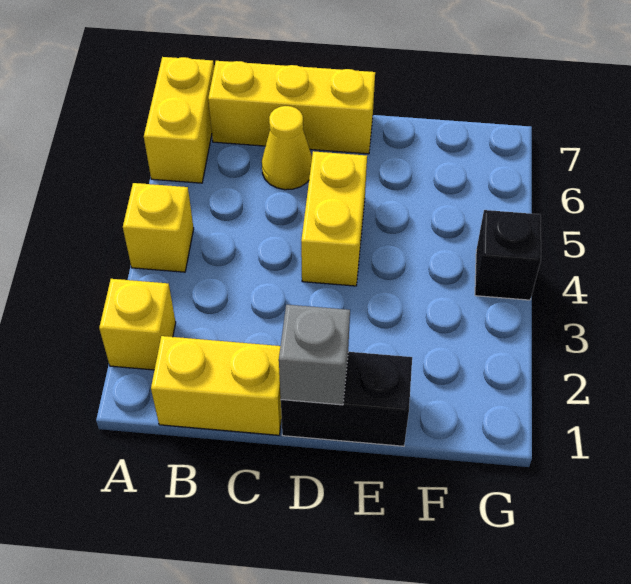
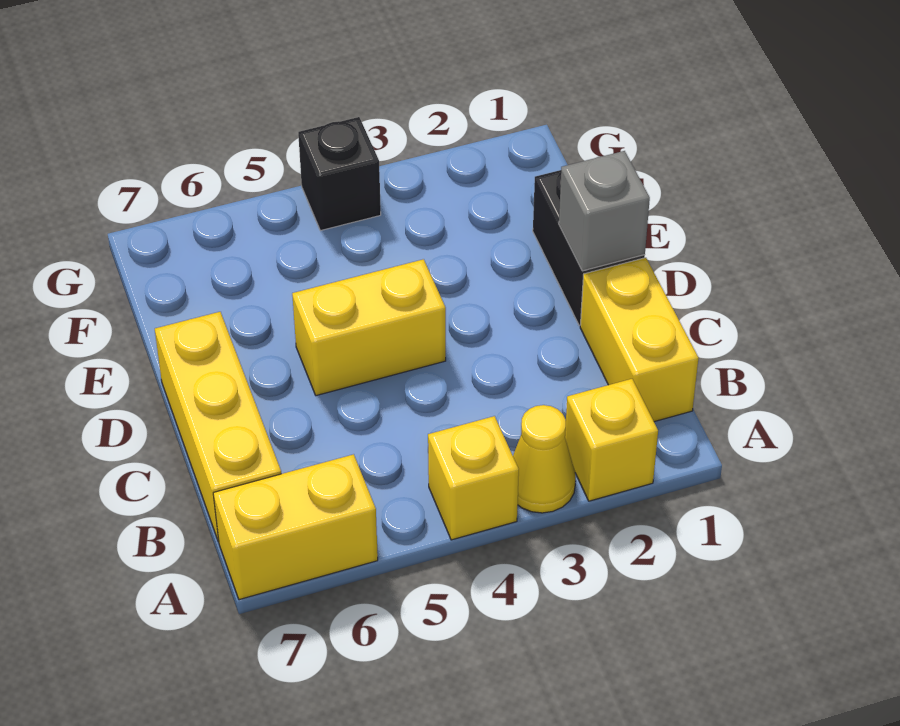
yellow cone C6 level 1 -> yellow cone A3 level 1

